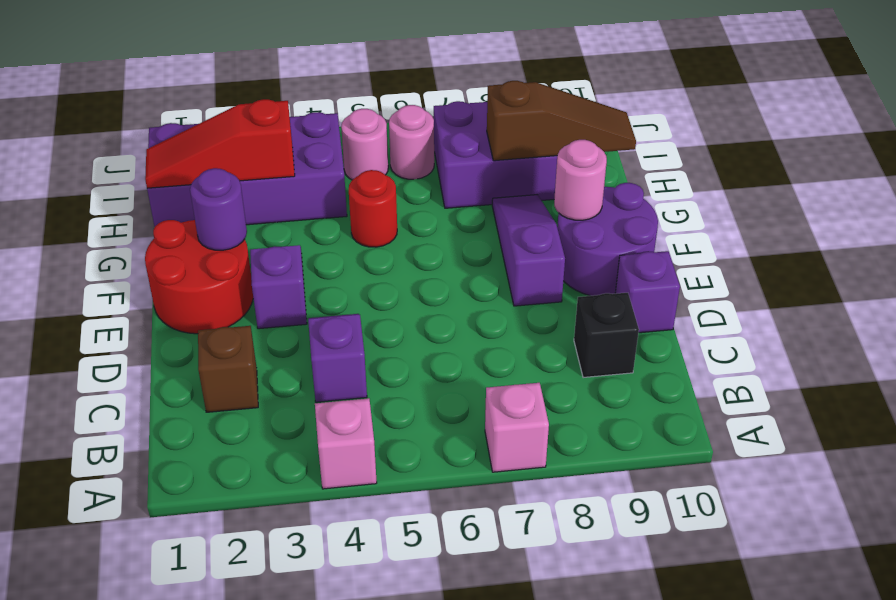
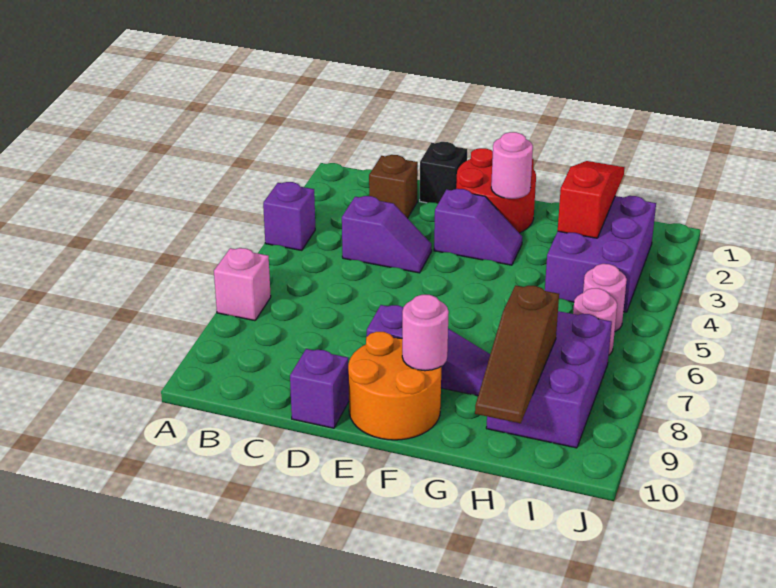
pink brick A4 level 1 -> purple brick A4 level 1
black brick C9 level 1 -> black brick D1 level 1
purple round brick E9:F10 level 1 -> orange round brick E9:F10 level 1
purple round brick F2 level 2 -> pink round brick F2 level 2
red round brick G5 level 1 -> none
purple brick H1:I4 level 1 -> purple brick H2:I4 level 1

